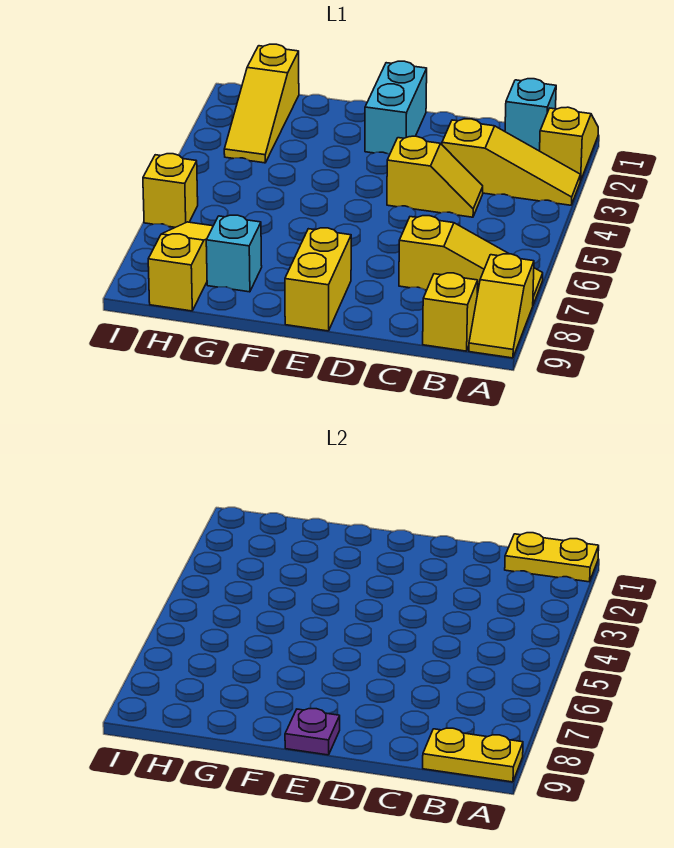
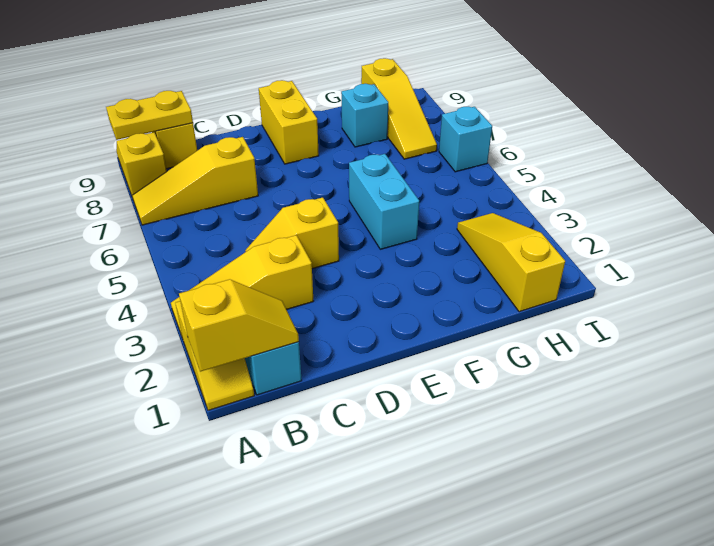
yellow plate A1:B1 level 2 -> yellow slope A1:B1 level 2 top A
cyan brick E1:E2 level 1 -> cyan brick F4:F5 level 1
purple plate E9 level 2 -> none
yellow brick I6 level 1 -> cyan brick I6 level 1

